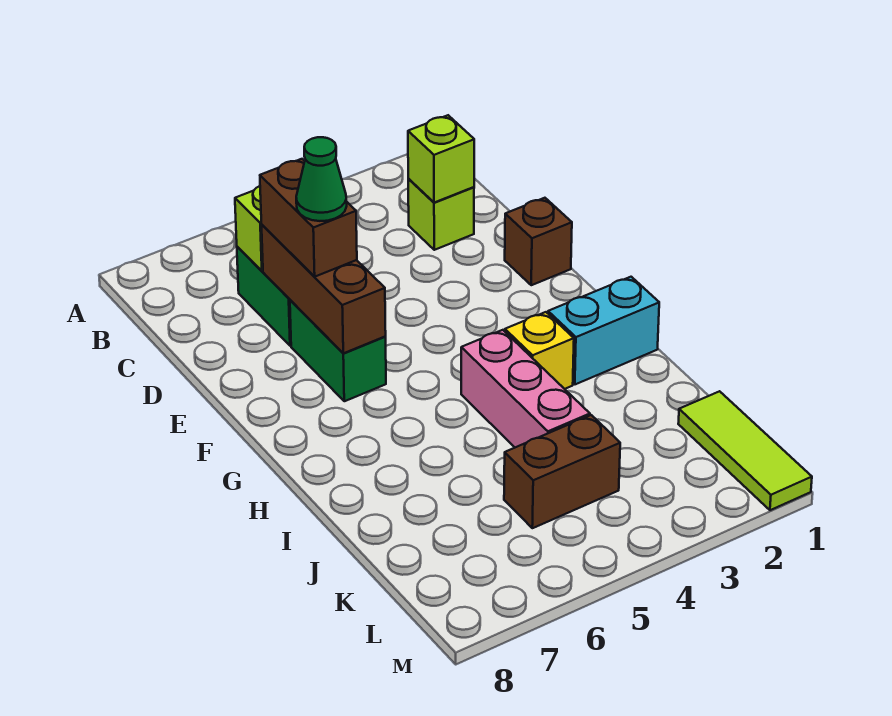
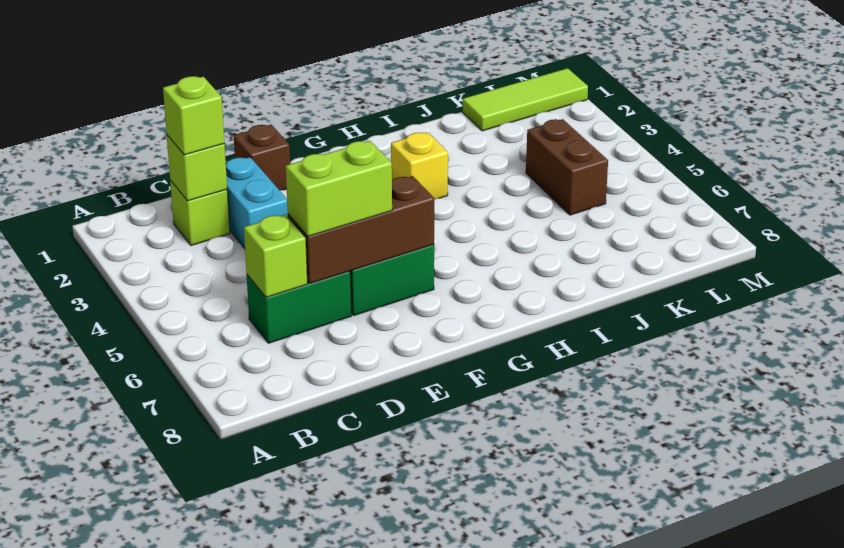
none -> lime brick C2 level 3
brown brick D6:E6 level 3 -> lime brick D6:E6 level 3
green cone E6 level 4 -> none
cyan brick H1:H2 level 1 -> cyan brick D2:D3 level 1
pink brick H4:J4 level 1 -> none

